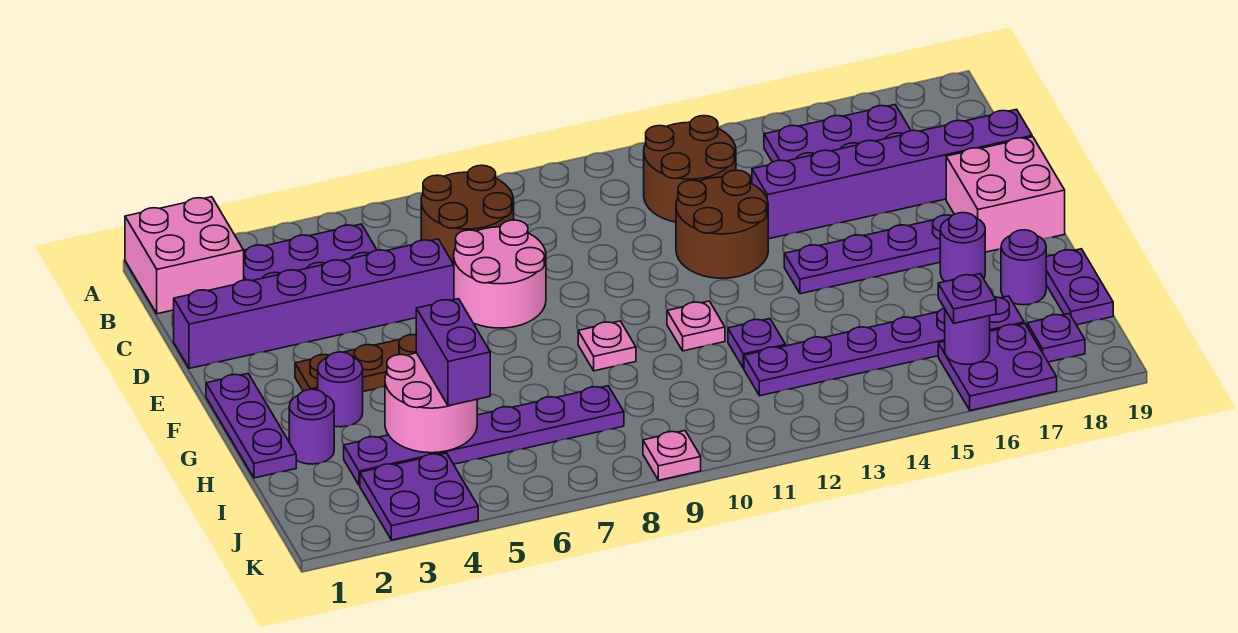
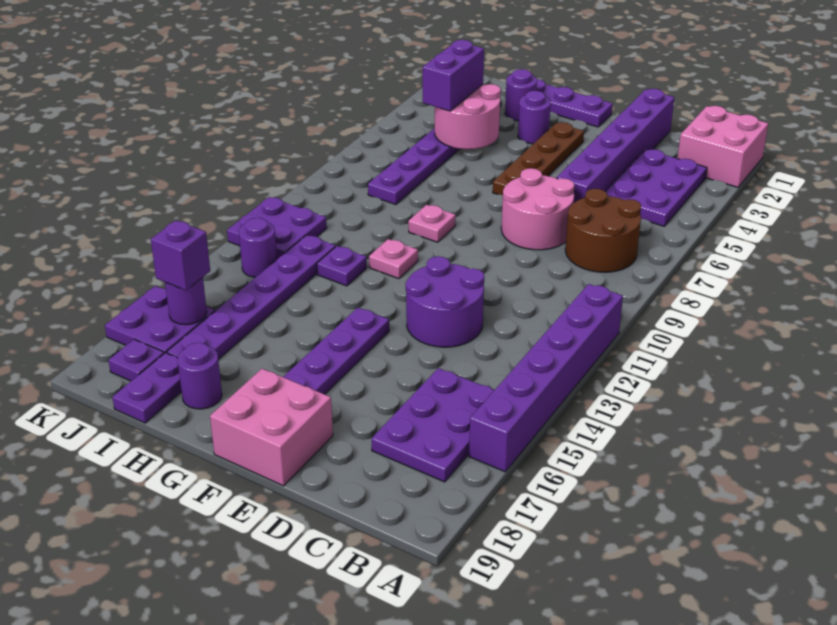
brown round brick B12:C13 level 1 -> none
brown round brick D12:E13 level 1 -> purple round brick D12:E13 level 1
purple brick D14:D19 level 1 -> purple brick A11:A16 level 1
purple round brick G17 level 1 -> purple round brick J13 level 1
purple brick H5:I5 level 3 -> purple brick I4:I5 level 3
purple plate H19:I19 level 1 -> purple plate I18:I19 level 1
purple plate J3:K4 level 1 -> purple plate J11:K12 level 1
purple plate J16 level 3 -> purple brick J16 level 3
pink plate K9 level 1 -> none

